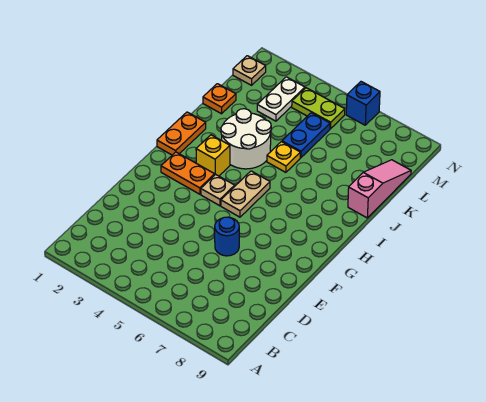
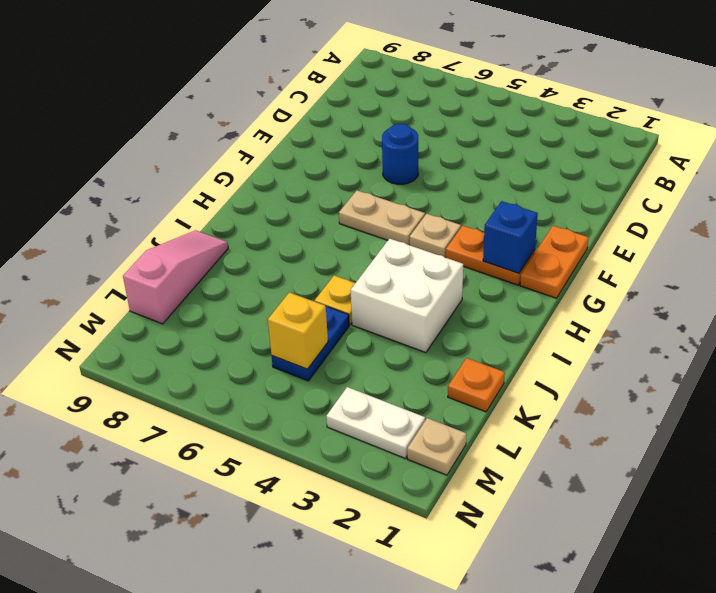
tan plate G5:H5 level 1 -> tan plate G5:G6 level 1
orange plate H1:I1 level 1 -> orange plate F1:G1 level 1
yellow brick H3 level 1 -> yellow brick L5 level 2
white round brick I3:J4 level 1 -> white brick I3:J4 level 1
pink slope J9:L9 level 1 top J -> pink slope J9:L9 level 1 top L
white plate L3:M3 level 1 -> white plate M2:M3 level 1
lime plate M4:M5 level 1 -> none
blue brick N6 level 1 -> blue brick G2 level 2

